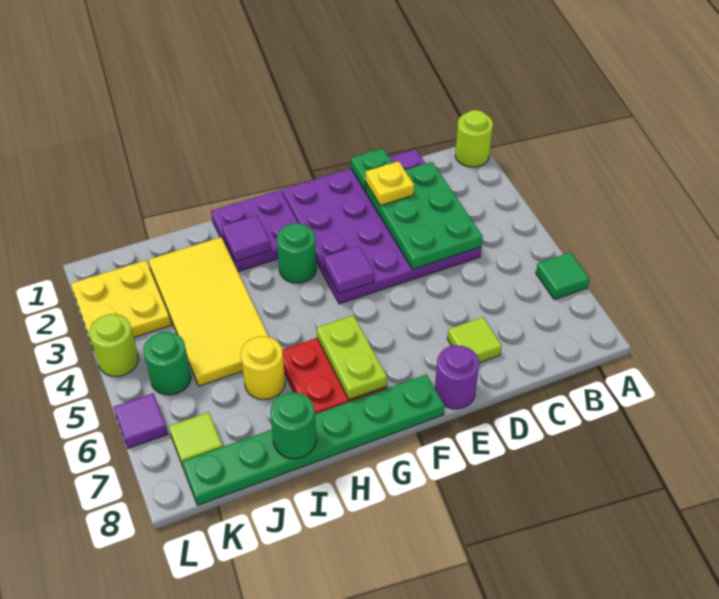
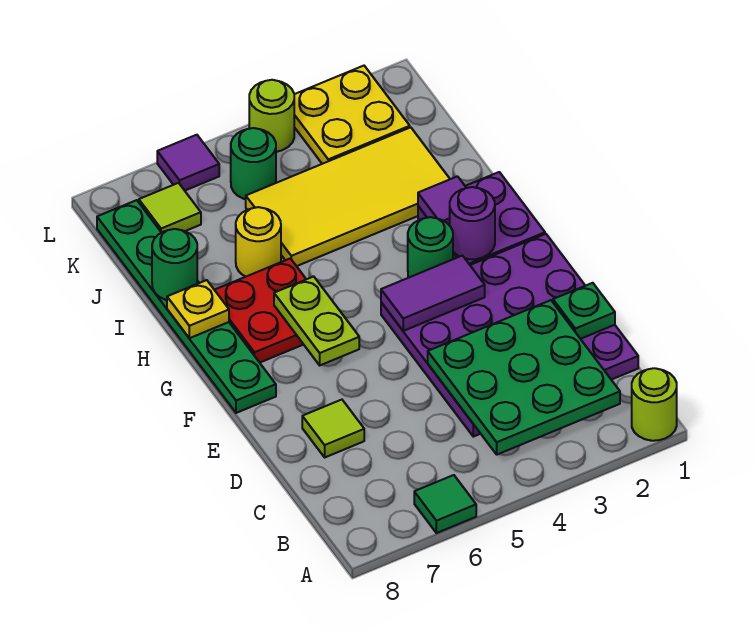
green plate C2:D4 level 2 -> green plate B2:D4 level 2
yellow plate D2 level 3 -> yellow plate H8 level 2
purple round brick E8 level 1 -> purple round brick G2 level 2
purple tile F4 level 2 -> purple tile F3:F4 level 2
lime plate G6:G7 level 2 -> lime plate F6:G6 level 2

